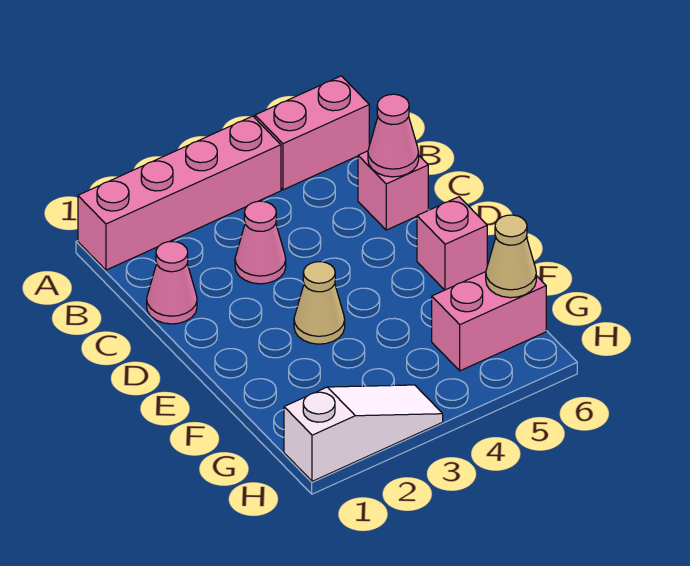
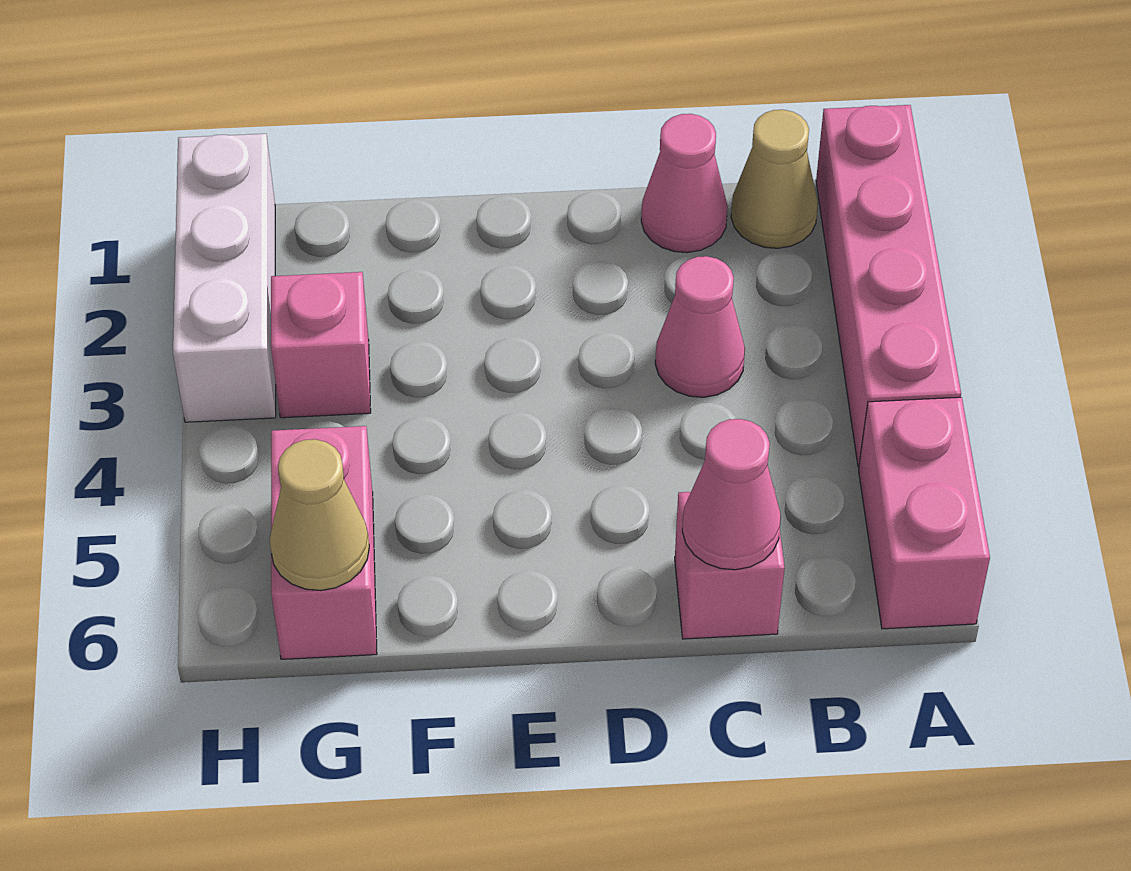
tan cone E3 level 1 -> tan cone B1 level 1
pink brick E6 level 1 -> pink brick G3 level 1
white slope H1:H3 level 1 top 1 -> white brick H1:H3 level 1

